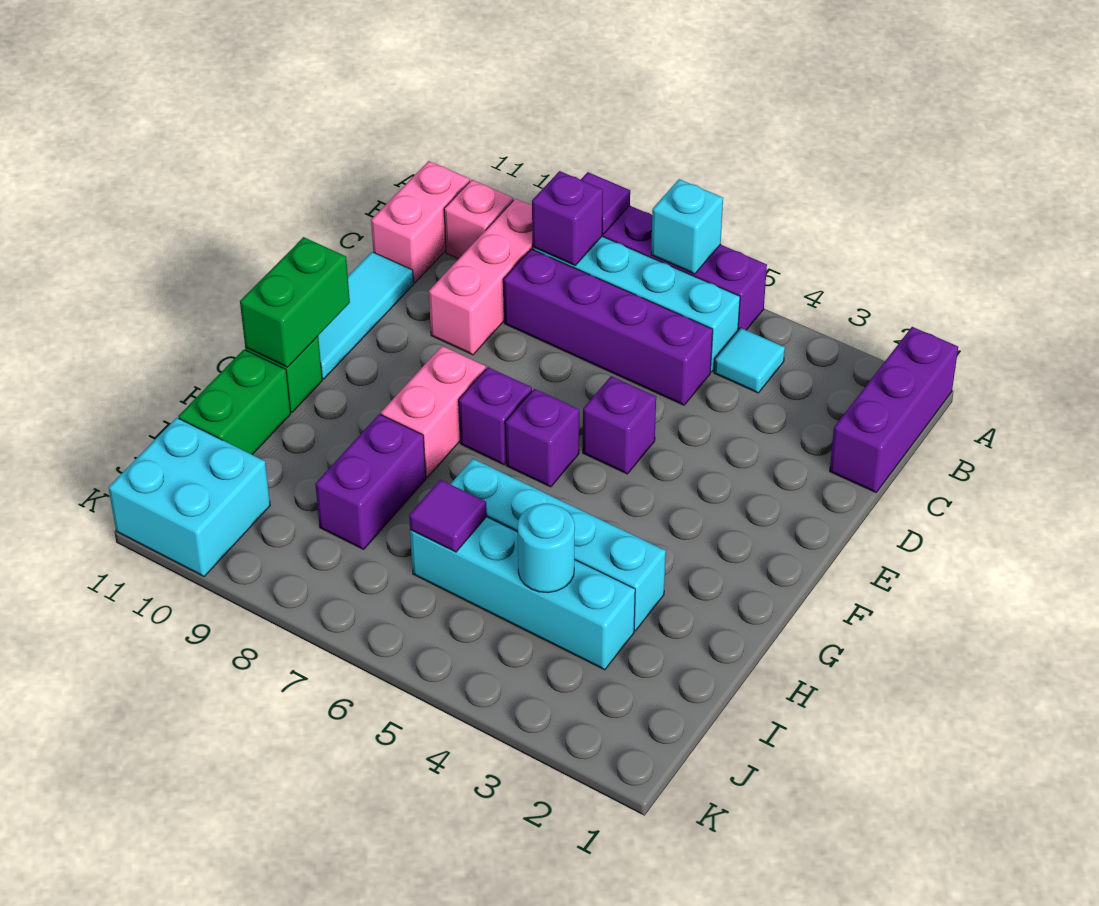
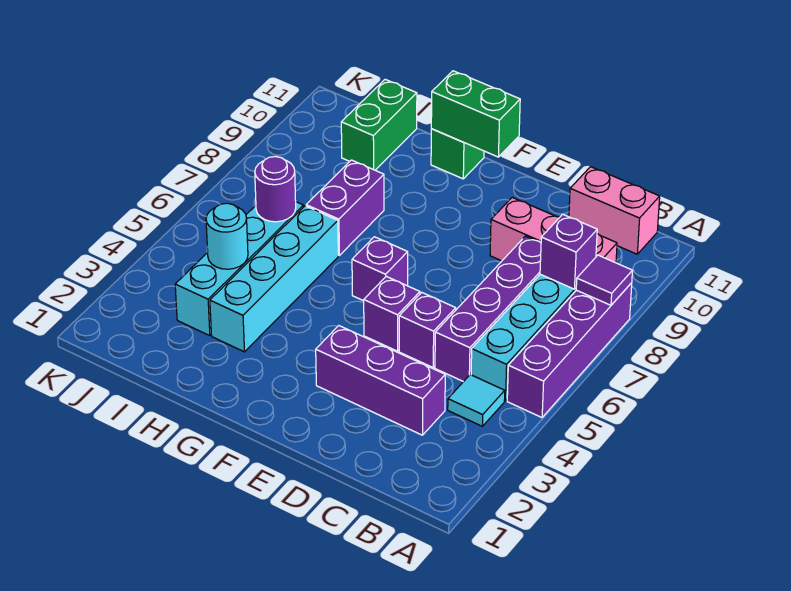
purple brick A1:C1 level 1 -> purple brick C3:E3 level 1
cyan brick A6 level 2 -> none
pink brick B10 level 1 -> none
cyan tile D11:F11 level 1 -> none
purple brick F7 level 1 -> purple brick D5 level 1
pink brick F8:G8 level 1 -> none
purple brick H8:I8 level 1 -> purple brick H7:H8 level 1
green brick H11:I11 level 1 -> green brick I10:I11 level 1
purple tile I6 level 2 -> purple round brick I6 level 2
cyan brick J10:K11 level 1 -> none

